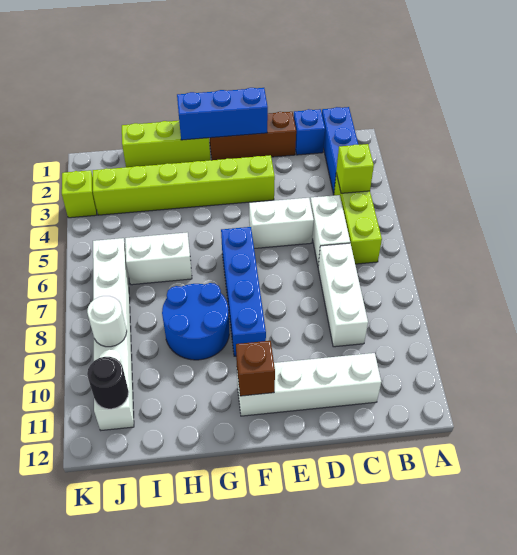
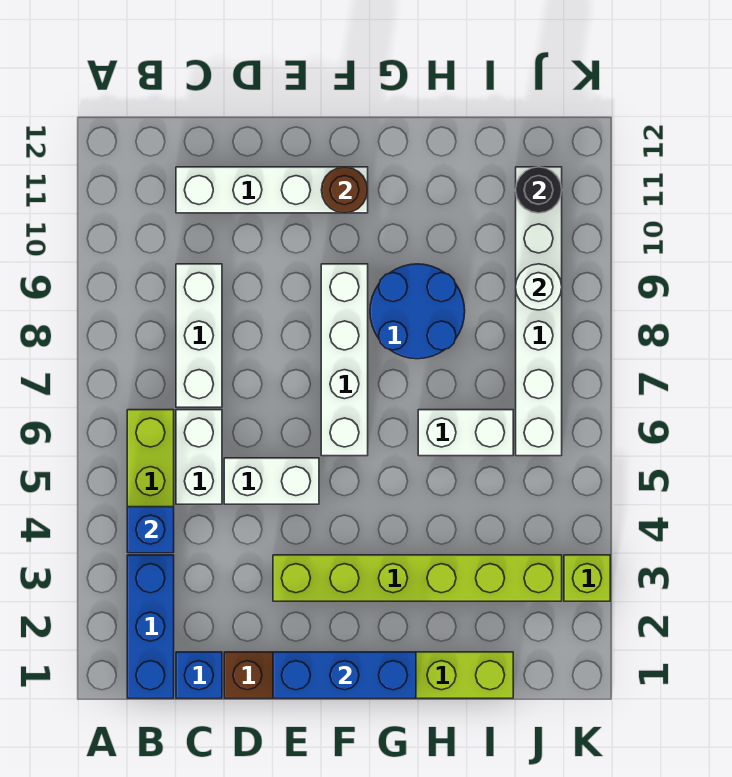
lime brick B4 level 2 -> blue brick B4 level 2
blue brick F6:F9 level 1 -> white brick F6:F9 level 1
brown brick F11 level 2 -> brown round brick F11 level 2

